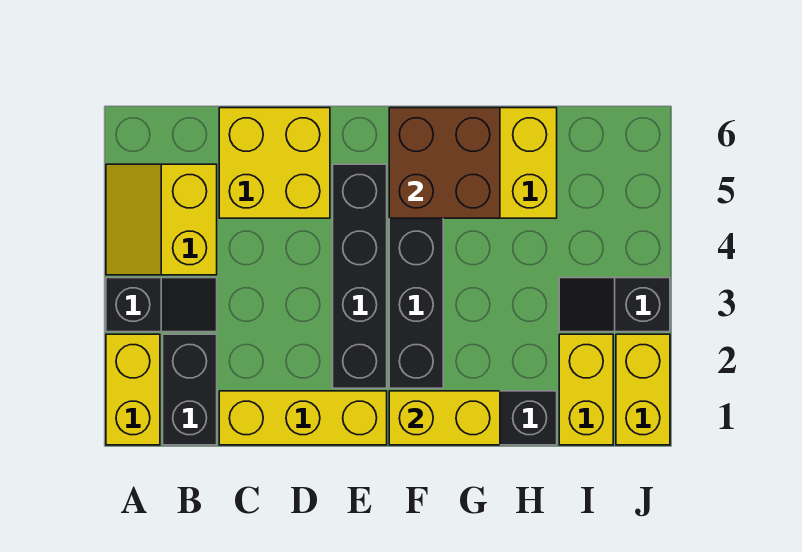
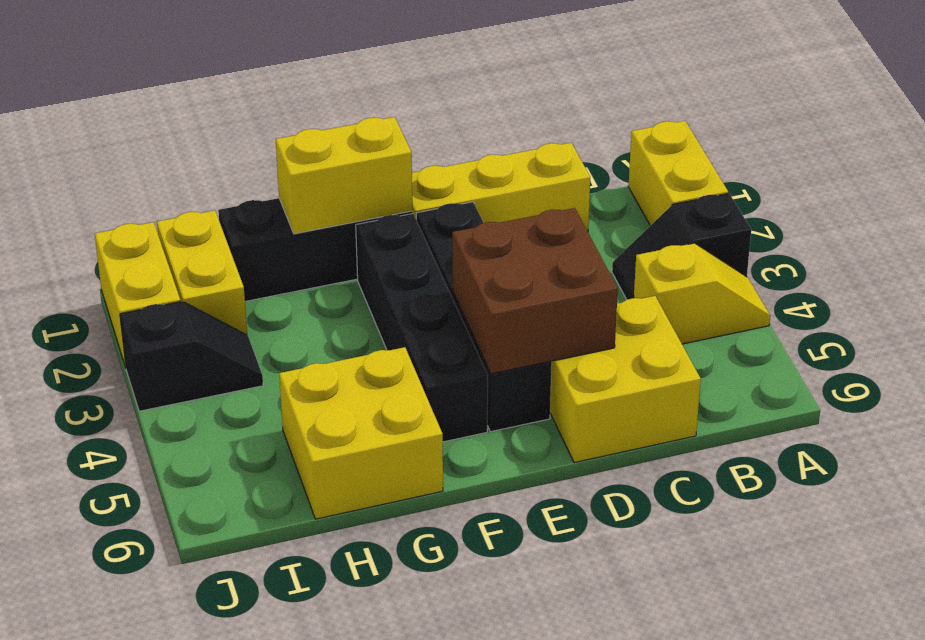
yellow slope A4:B5 level 1 top B -> yellow slope A4:B4 level 1 top B
black brick B1:B2 level 1 -> none
brown brick F5:G6 level 2 -> brown brick D4:E5 level 2

